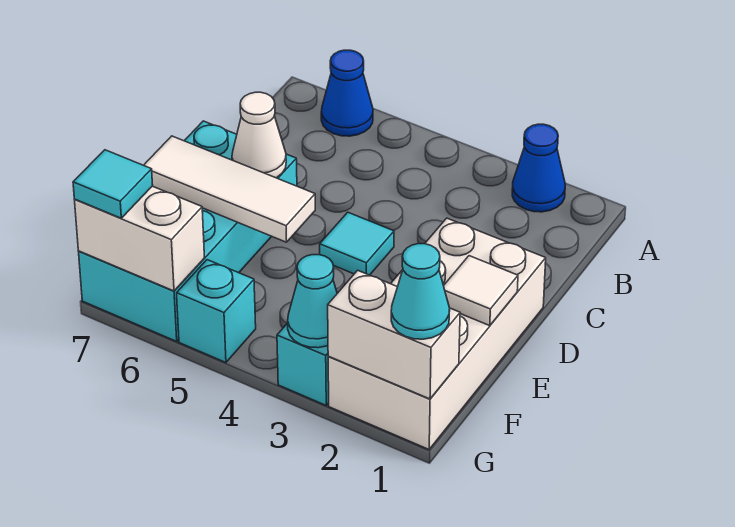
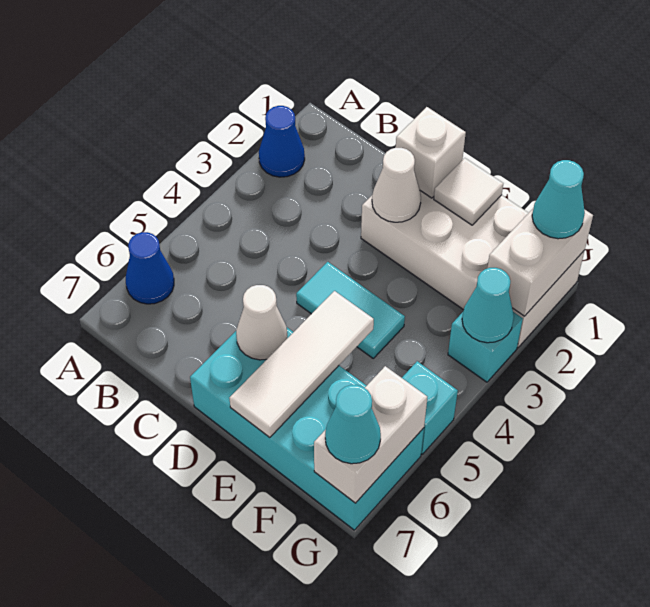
none -> white brick D1 level 2
none -> white cone D2 level 2
cyan tile D4 level 1 -> cyan tile D4:E4 level 1
cyan tile G7 level 3 -> cyan cone G7 level 3

